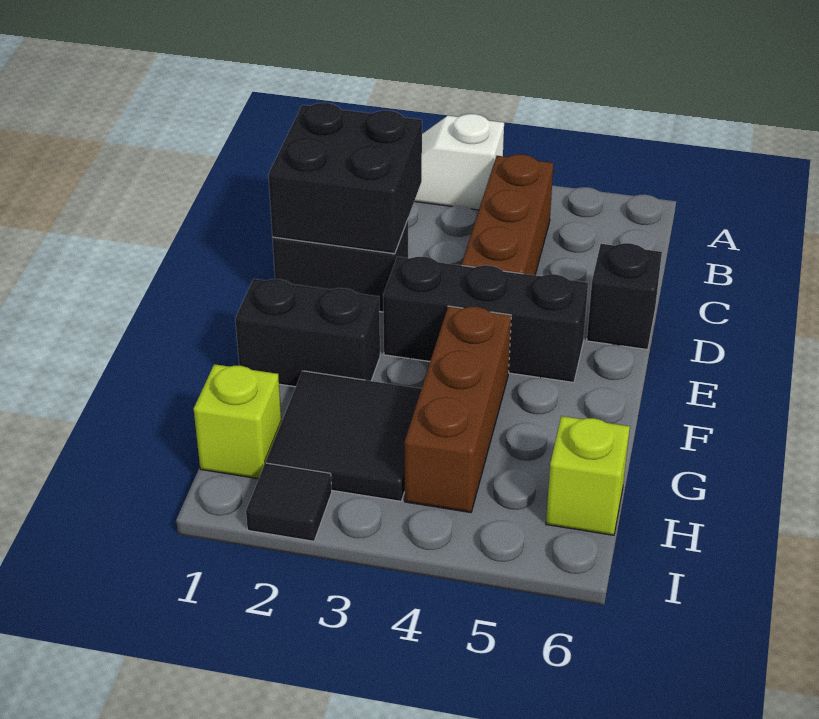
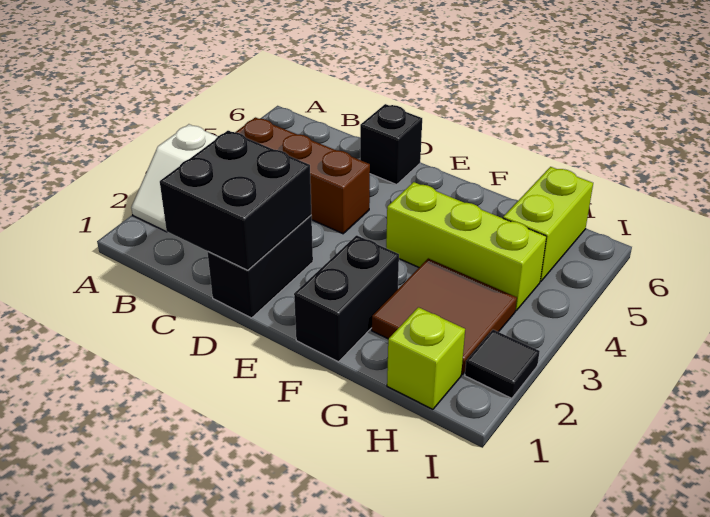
black brick E3:E5 level 1 -> none
brown brick F4:H4 level 1 -> lime brick F4:H4 level 1
black tile G2:H3 level 1 -> brown tile G2:H3 level 1
lime brick H6 level 1 -> lime brick H5:H6 level 1

